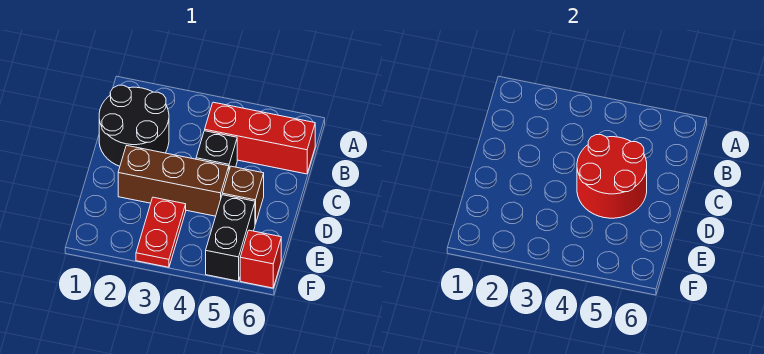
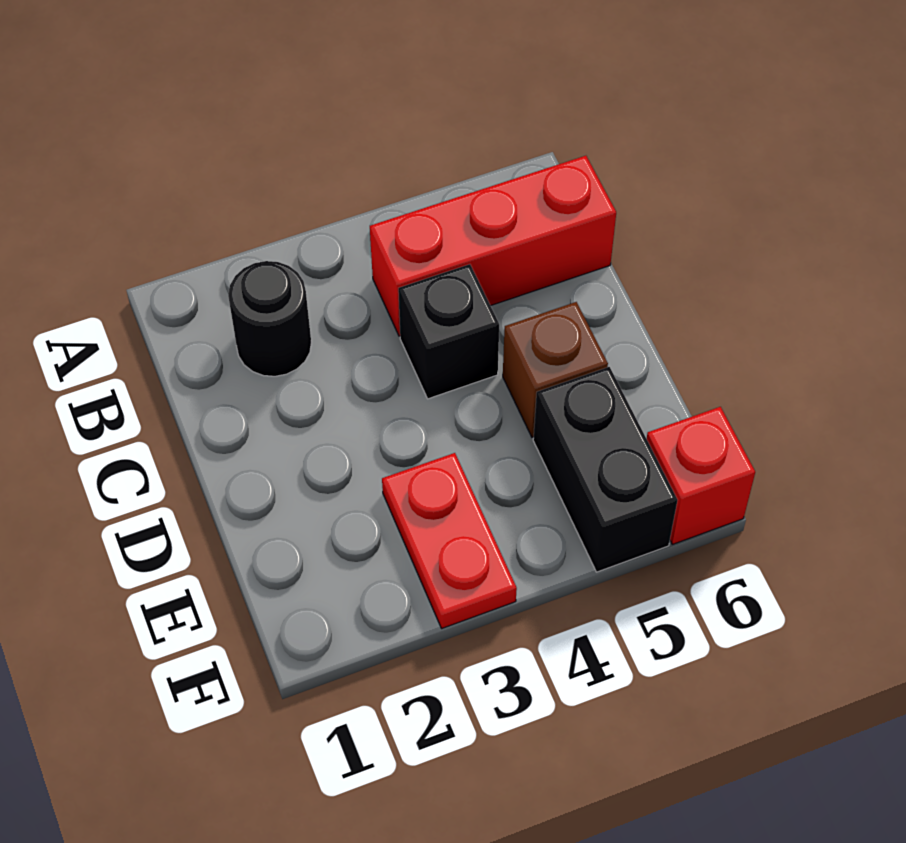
black round brick B1:C2 level 1 -> black round brick B2 level 1
red round brick C4:D5 level 2 -> none
brown brick D2:D4 level 1 -> none

